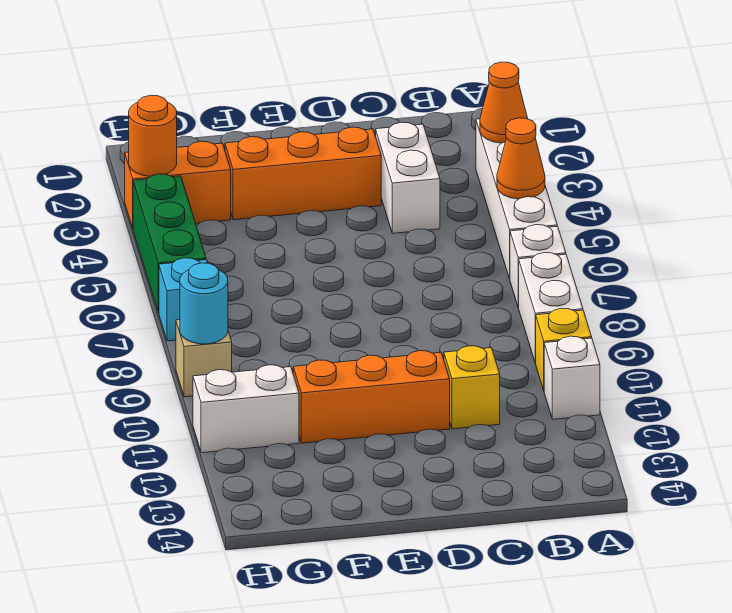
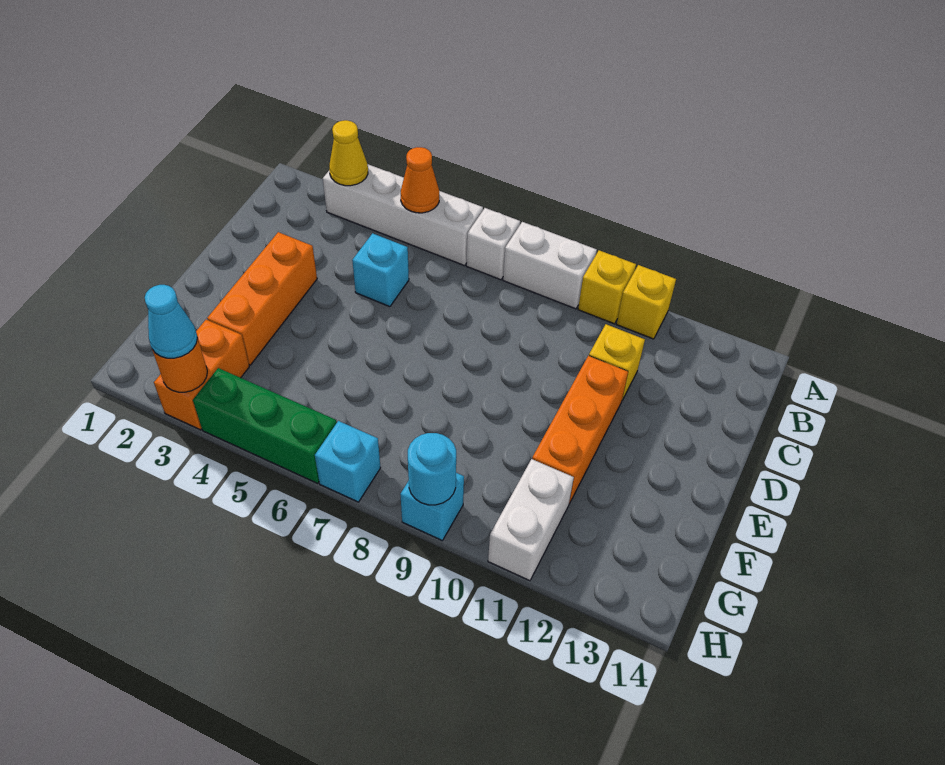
orange cone A3 level 2 -> yellow cone A3 level 2
white brick A11 level 1 -> yellow brick A11 level 1
white brick C3:C4 level 1 -> none
none -> cyan brick C5 level 1
none -> cyan cone H3 level 3
tan brick H9 level 1 -> cyan brick H9 level 1

